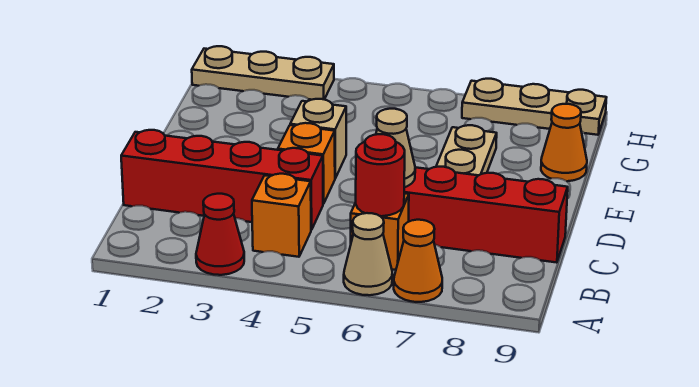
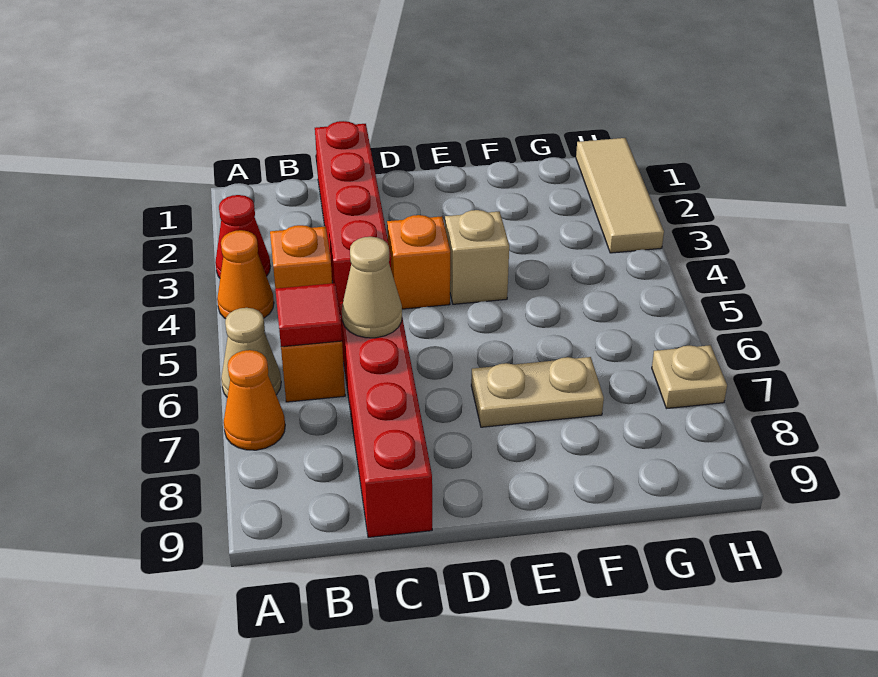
red round brick B6 level 2 -> red tile B6 level 2
orange cone F9 level 1 -> orange cone A4 level 1
tan plate H1:H3 level 1 -> tan tile H1:H3 level 1
tan plate H7:H9 level 1 -> tan plate H7 level 1

